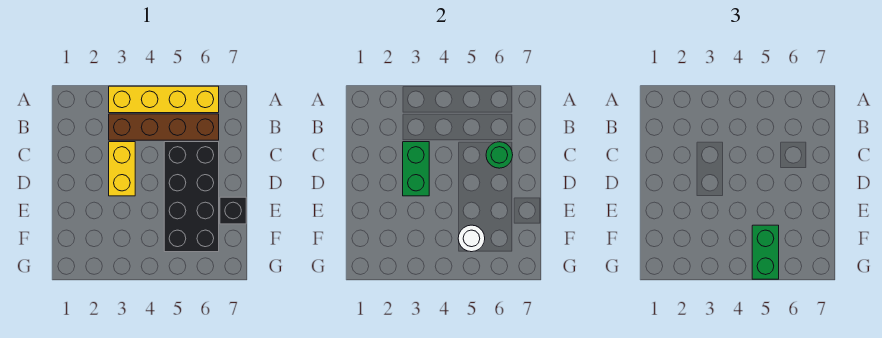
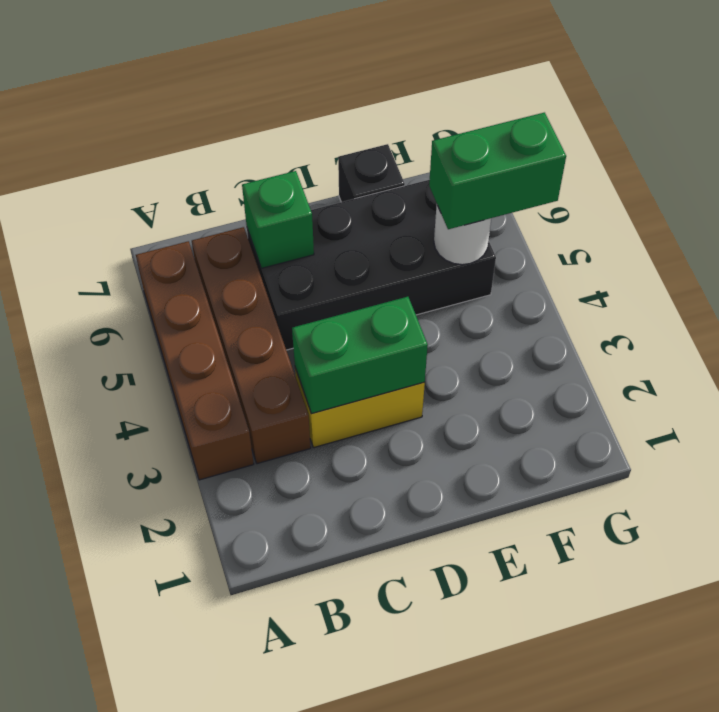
yellow brick A3:A6 level 1 -> brown brick A3:A6 level 1
green round brick C6 level 2 -> green brick C6 level 2

